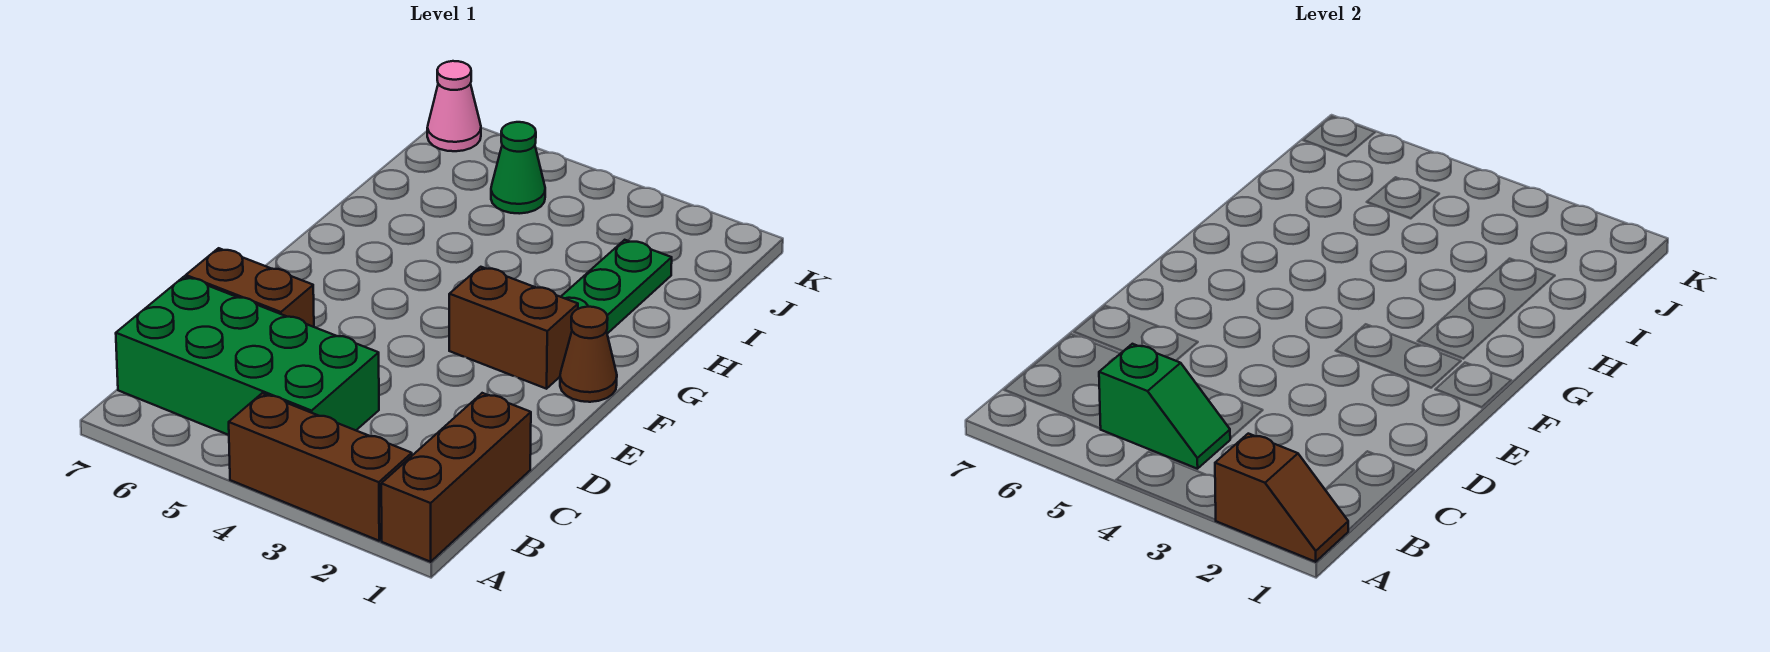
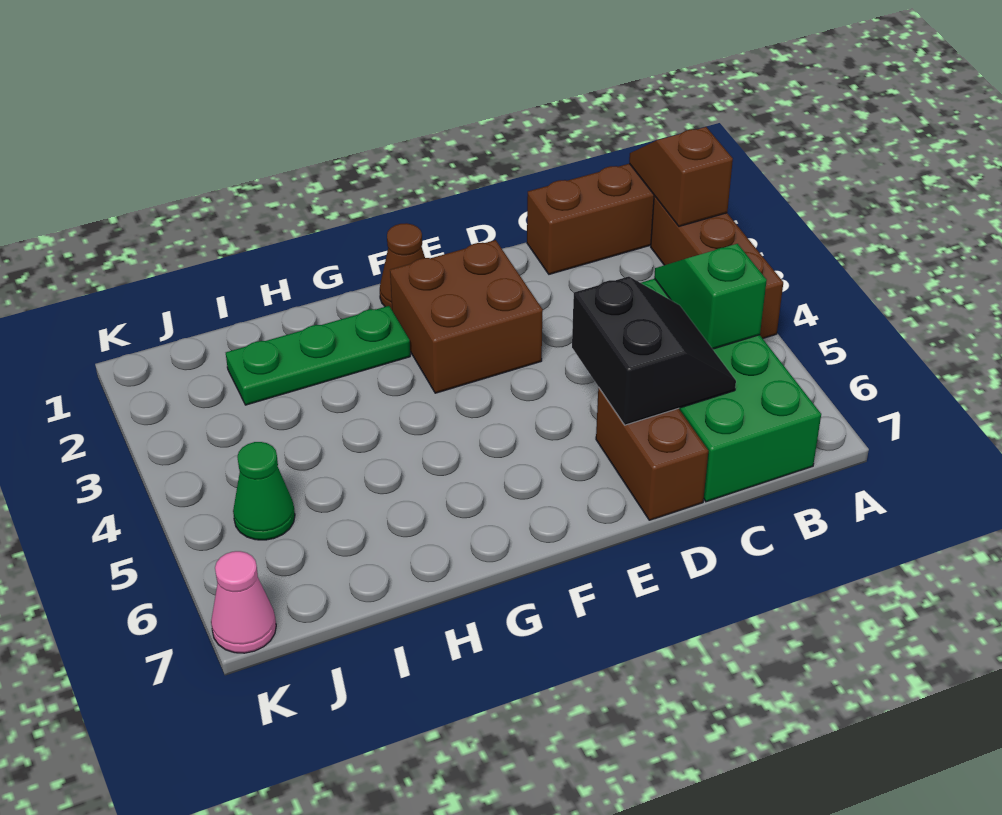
none -> black slope C5:D6 level 2 top D
brown brick F2:F3 level 1 -> brown brick E2:F3 level 1

